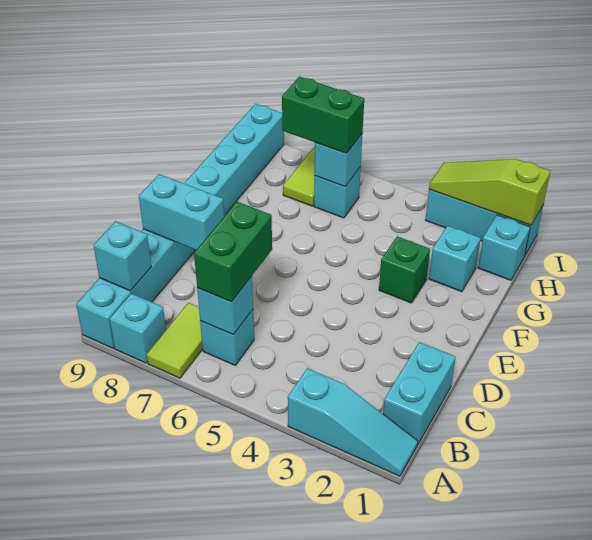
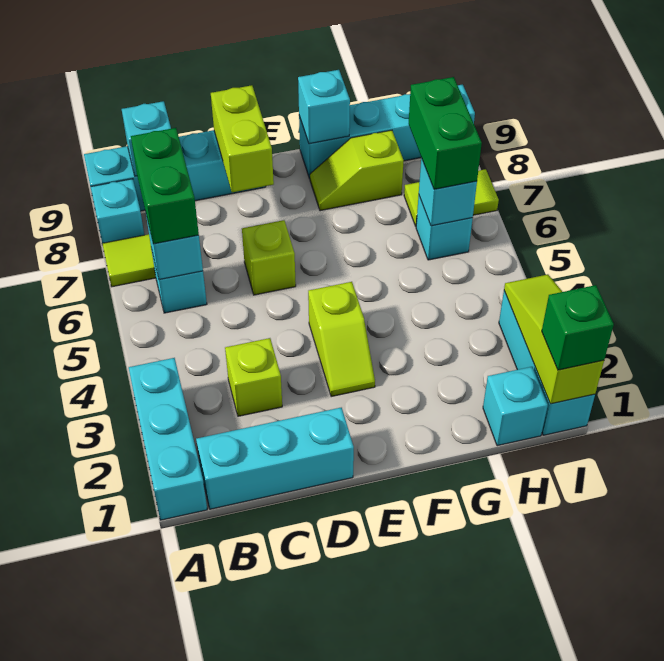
cyan slope A1:A3 level 1 top 3 -> cyan brick A1:A3 level 1
cyan brick B1:C1 level 1 -> cyan brick B1:D1 level 1
green brick B6:C6 level 3 -> green brick B6:B7 level 3
none -> lime brick C3 level 1
none -> lime brick D6 level 1
cyan brick D8:D9 level 2 -> lime brick D8:D9 level 2
none -> lime slope E3:E4 level 1 top 4
green brick F3 level 1 -> green brick I1 level 3
none -> lime slope F8:G8 level 1 top G
cyan brick G2 level 1 -> cyan brick F9 level 2

